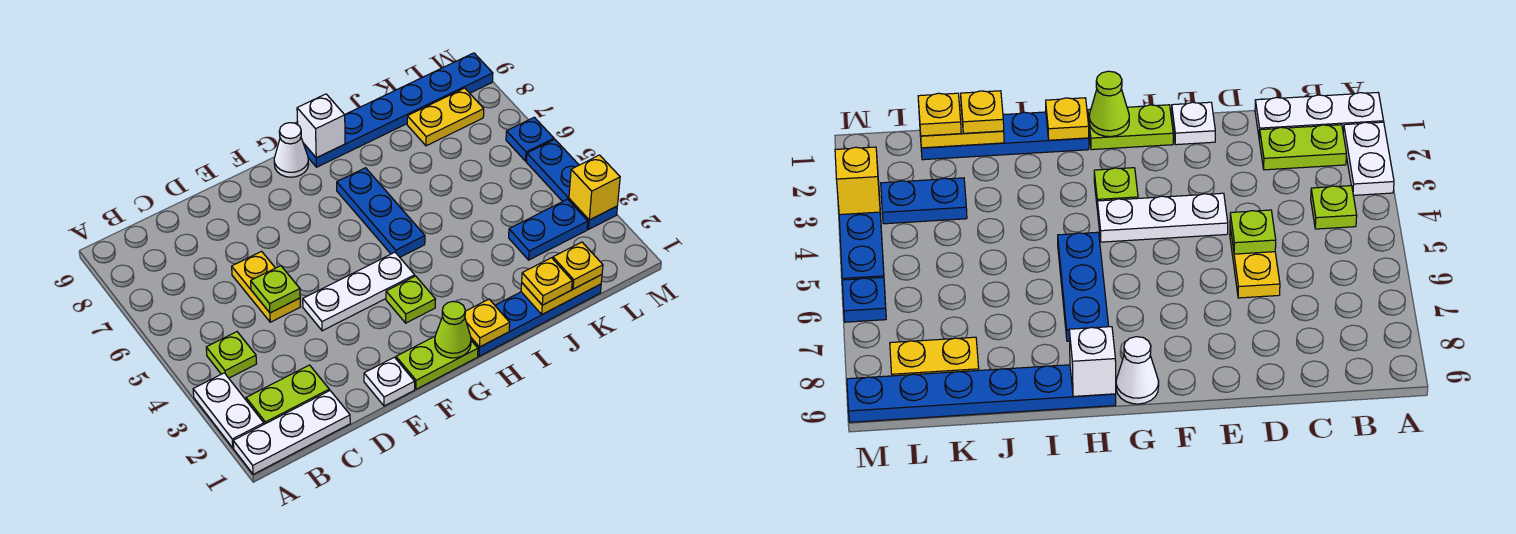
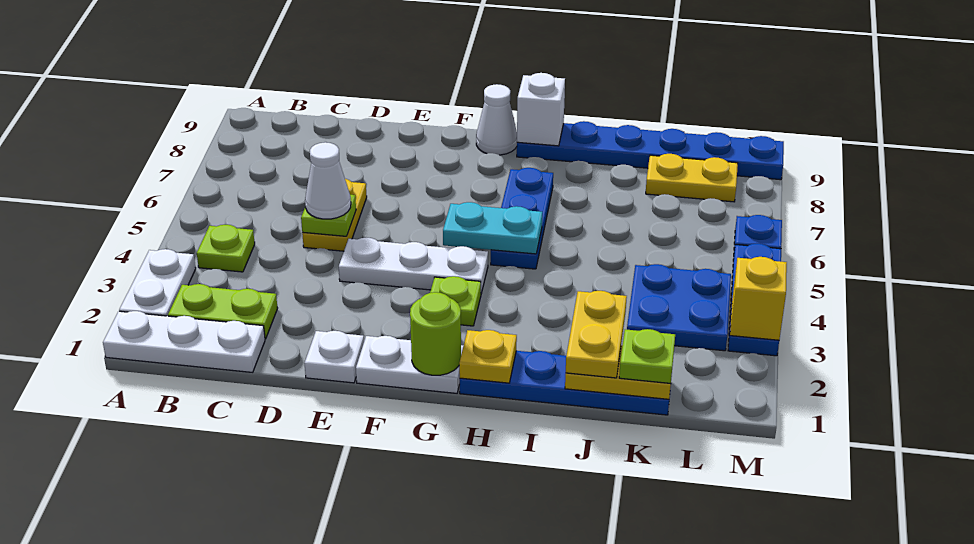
none -> white cone D5 level 3
lime plate F1:G1 level 1 -> white plate F1:G1 level 1
lime cone G1 level 2 -> lime round brick G1 level 2
none -> cyan plate G5:H5 level 2
yellow plate J1 level 3 -> yellow plate J1:J2 level 3
yellow plate K1 level 3 -> lime plate K1 level 3
blue plate K3:L3 level 1 -> blue plate K3:L4 level 1

